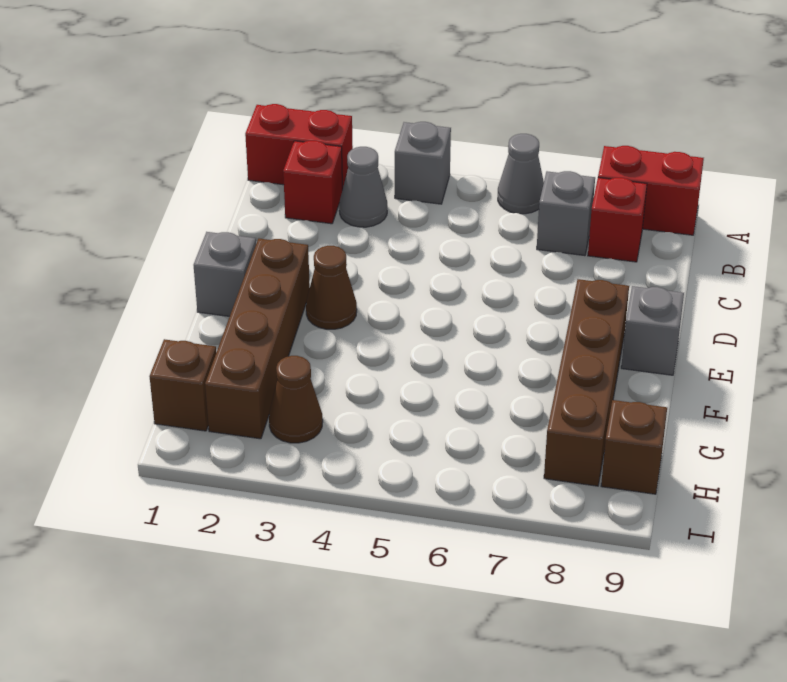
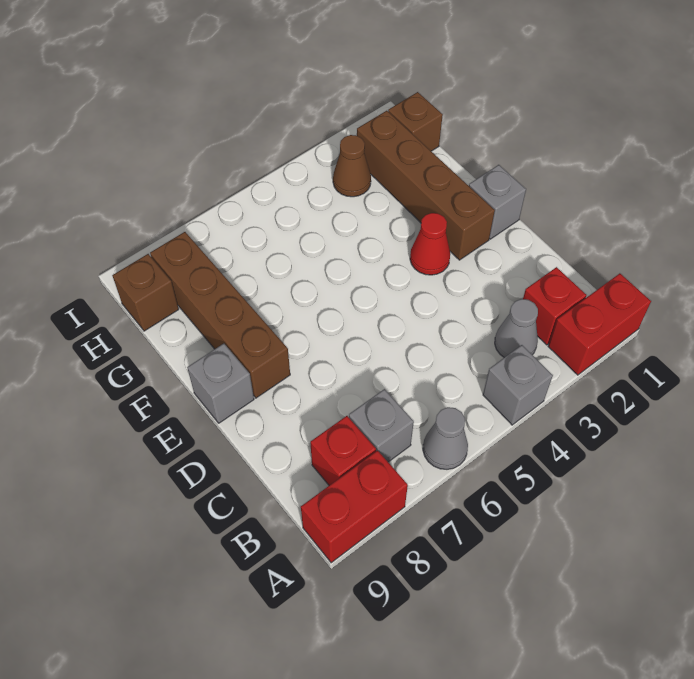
brown cone E3 level 1 -> red cone E3 level 1

